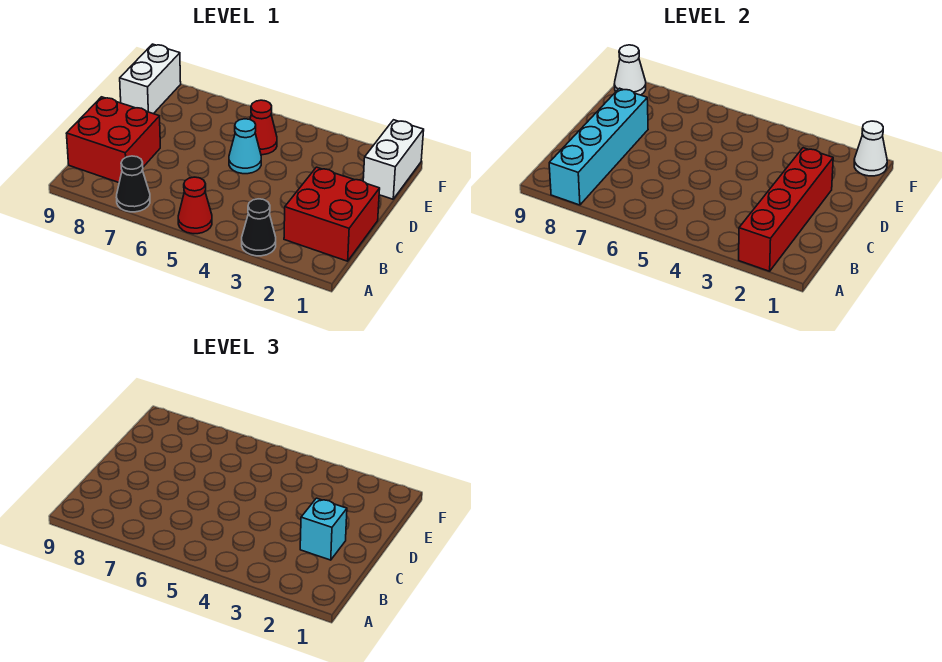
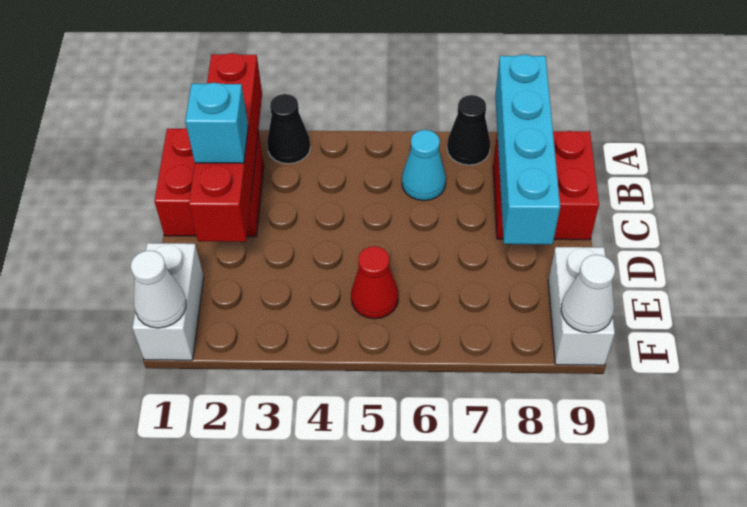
red cone A5 level 1 -> none
cyan cone D5 level 1 -> cyan cone B6 level 1

